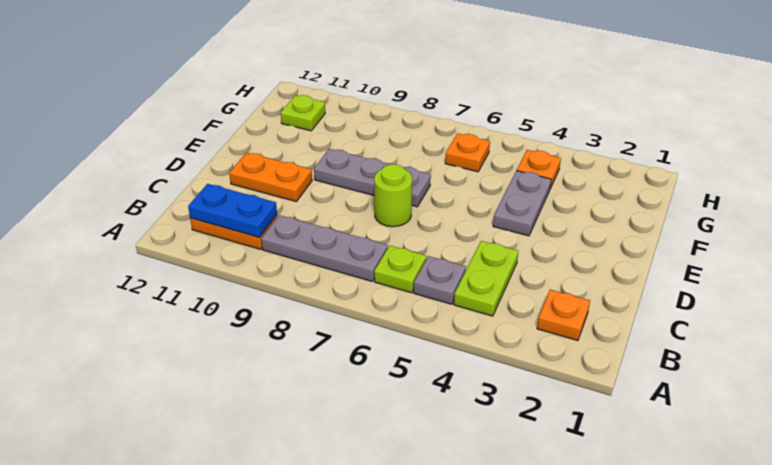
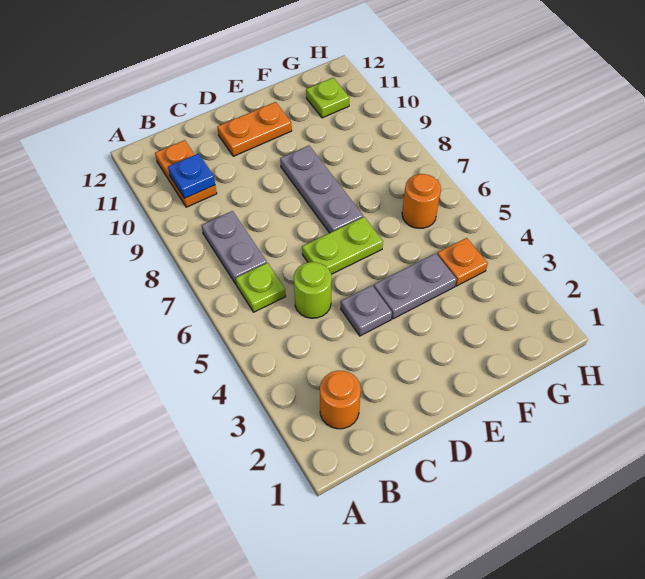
orange plate B2 level 1 -> orange round brick B2 level 1
lime plate B4:C4 level 1 -> lime plate D6:E6 level 1
grey plate B5 level 1 -> grey plate D4 level 1
grey plate B7:B9 level 1 -> grey plate B7:B8 level 1
blue plate B10:B11 level 2 -> blue plate B10 level 2
lime round brick D7 level 1 -> lime round brick C5 level 1
orange plate D10:D11 level 1 -> orange plate D11:E11 level 1
orange plate G6 level 1 -> orange round brick G6 level 1

